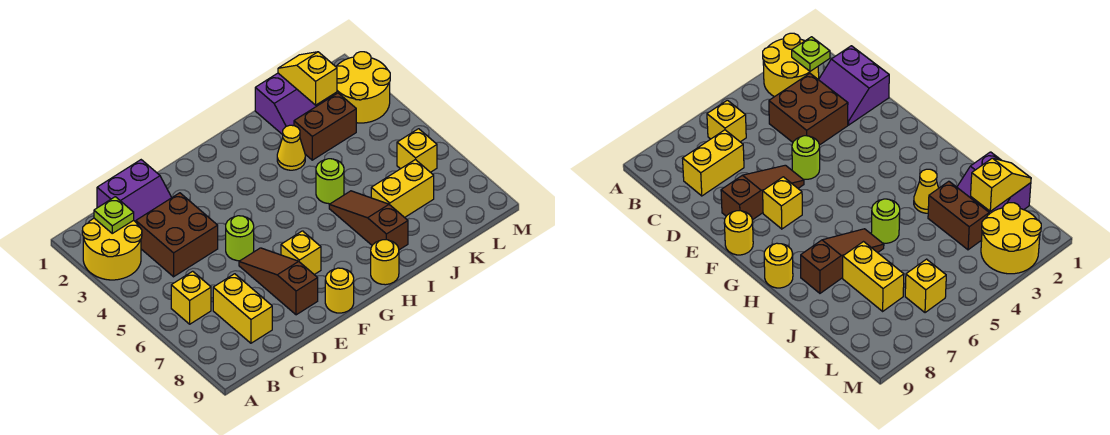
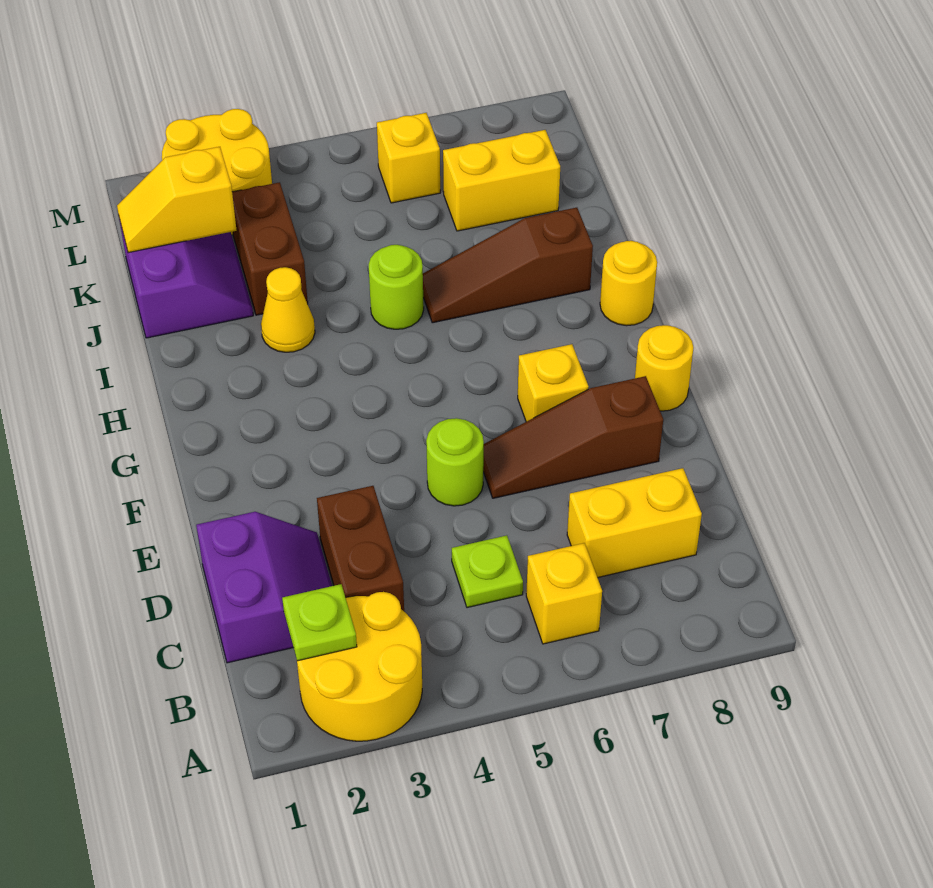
brown brick C3:D4 level 1 -> brown brick C3:D3 level 1
none -> lime plate C5 level 1
yellow brick J7:K7 level 1 -> yellow brick K7:K8 level 1

